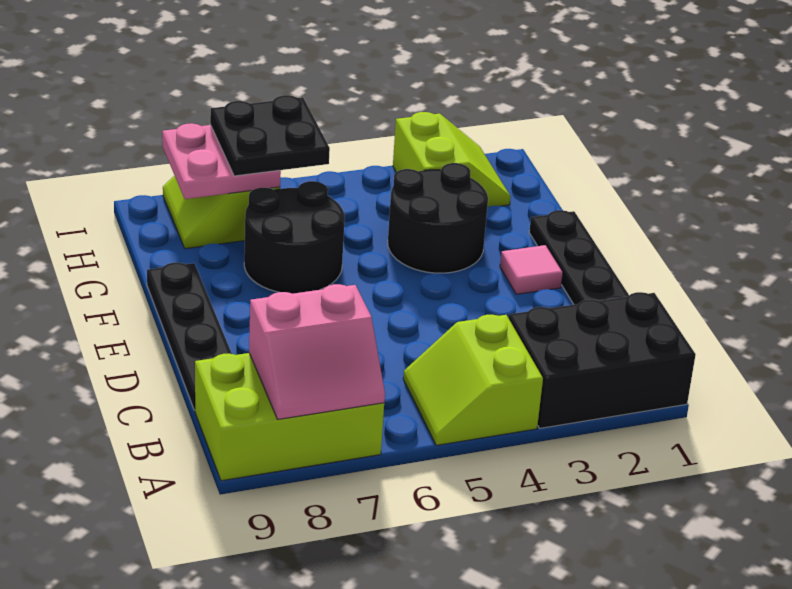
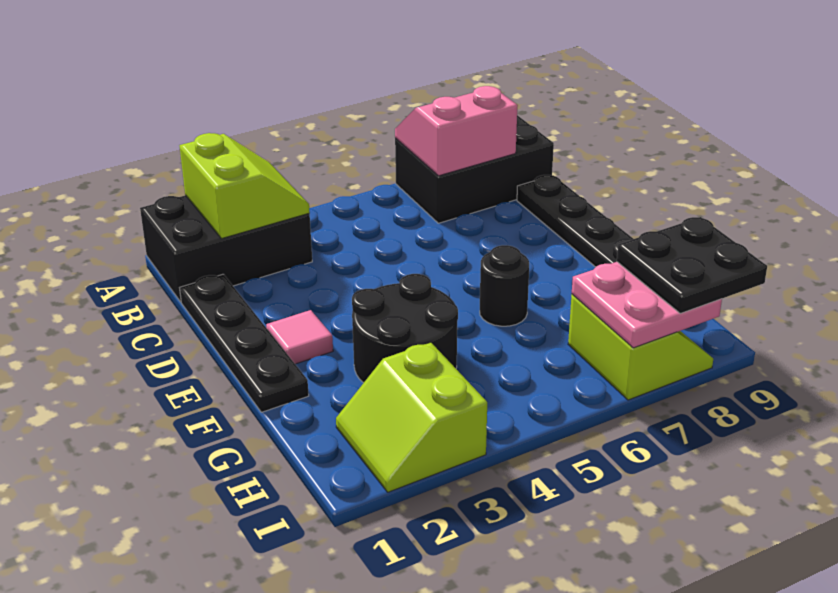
lime slope A4:B5 level 1 top 4 -> lime slope A2:B3 level 2 top 2
lime brick A7:B9 level 1 -> black brick A7:B9 level 1
black round brick F6:G7 level 1 -> black round brick F6 level 1
black plate H6:I7 level 3 -> black plate H8:I9 level 3

